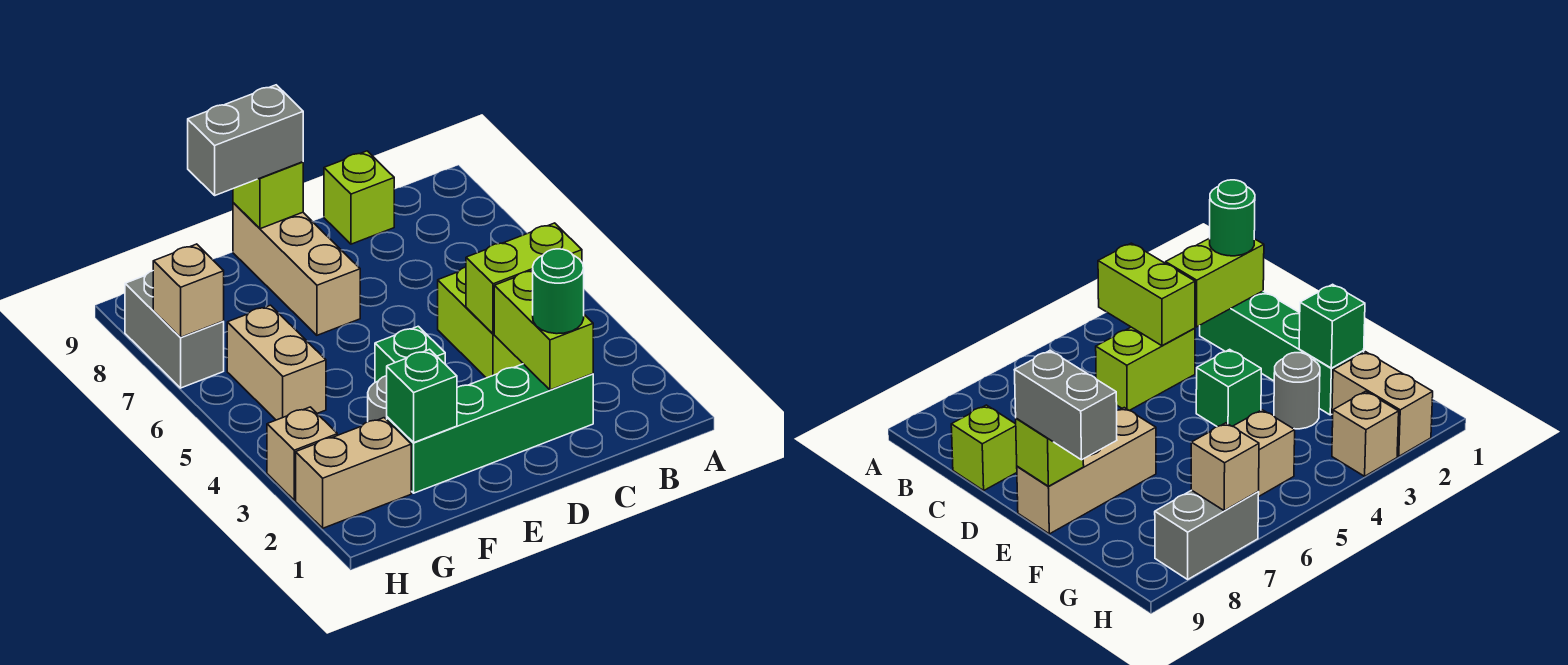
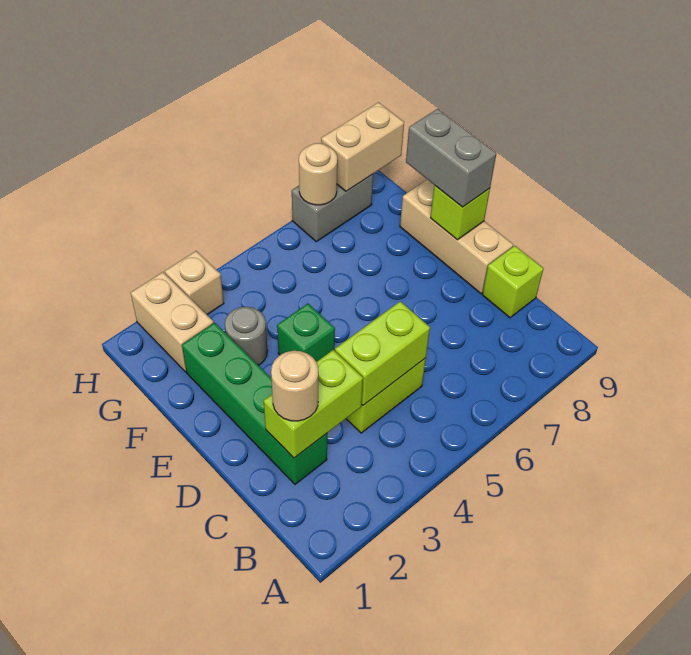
lime brick B4:C4 level 2 -> lime brick C4:C5 level 2
green round brick C2 level 3 -> tan round brick C2 level 3
tan brick E7:E9 level 1 -> tan brick D9:F9 level 1
green brick F2 level 2 -> none
tan brick G5:G6 level 1 -> tan brick H8:H9 level 2
tan brick H7 level 2 -> tan round brick H7 level 2

